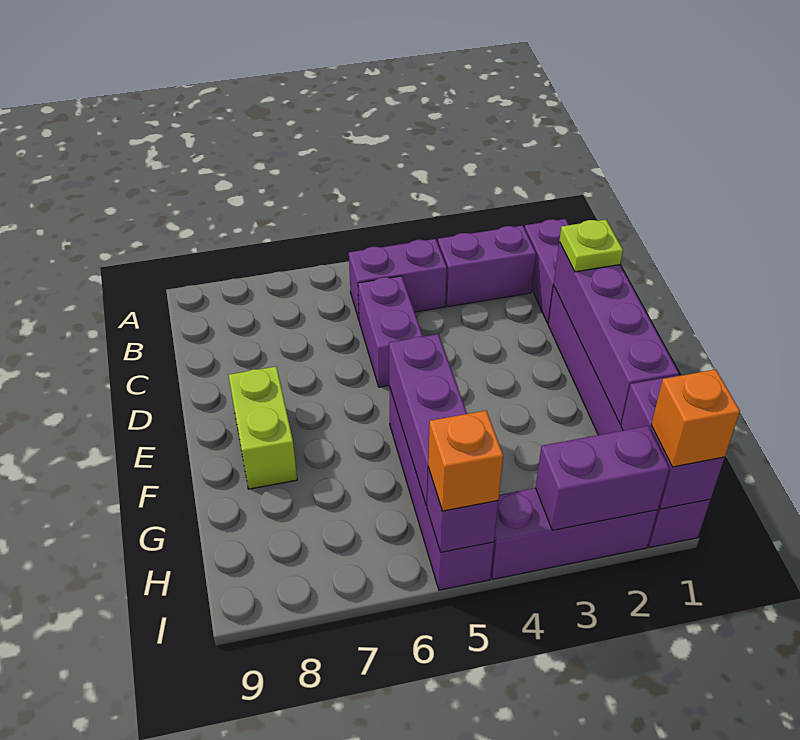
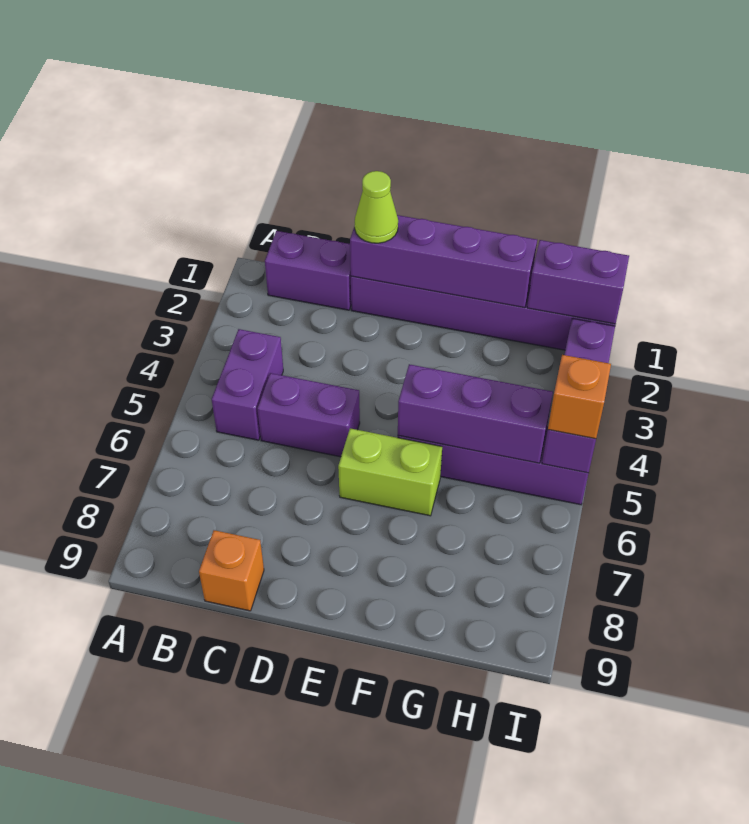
purple brick B2:B3 level 1 -> none
lime plate D1 level 3 -> lime cone D1 level 3
lime brick E8:F8 level 1 -> lime brick E6:F6 level 1
orange brick I1 level 3 -> orange brick C9 level 1
purple brick I2:I3 level 2 -> none

